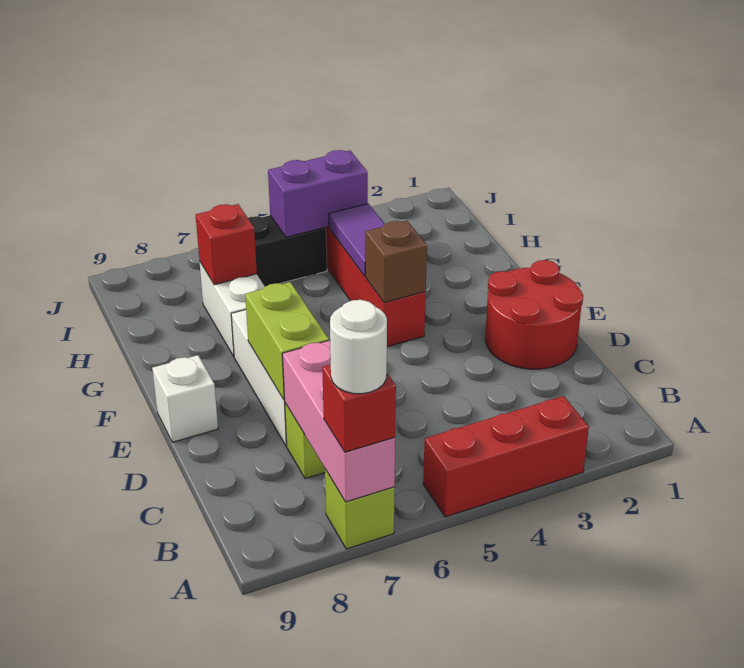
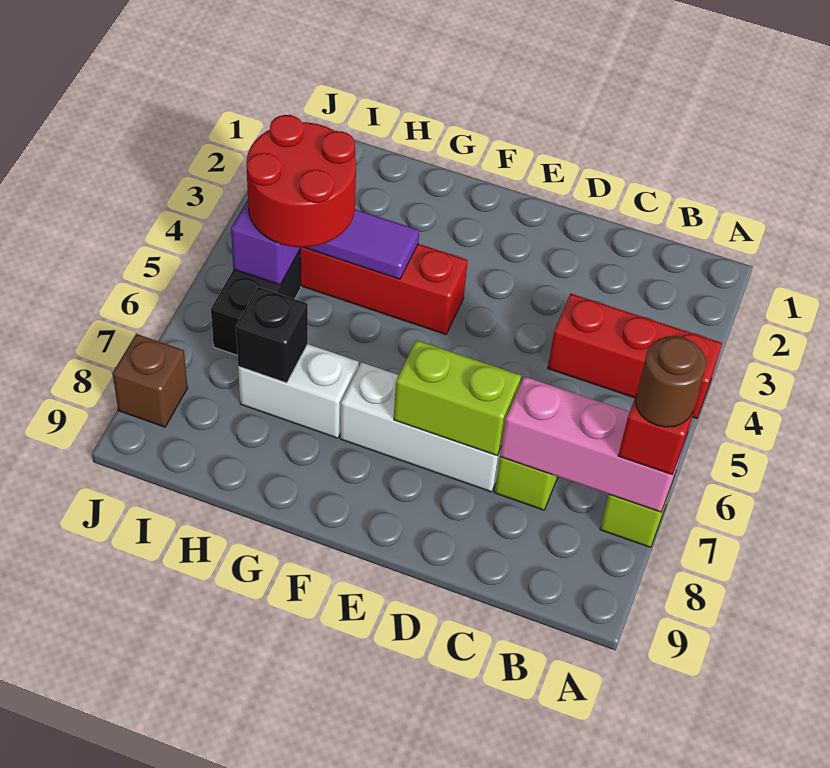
red brick A3:A5 level 1 -> red brick A4:C4 level 1
white round brick A7 level 4 -> brown round brick A7 level 4
red round brick D1:E2 level 1 -> red round brick H4:I5 level 3
white brick E9 level 1 -> none
brown brick F4 level 2 -> brown brick J8 level 1
red brick H7 level 2 -> black brick H7 level 2

